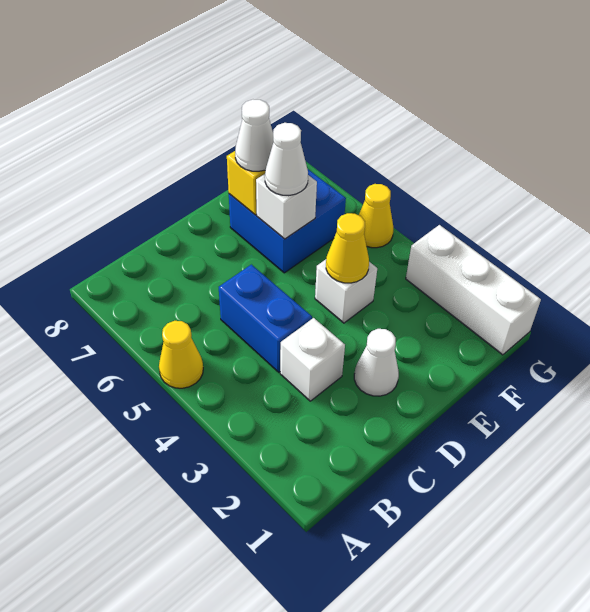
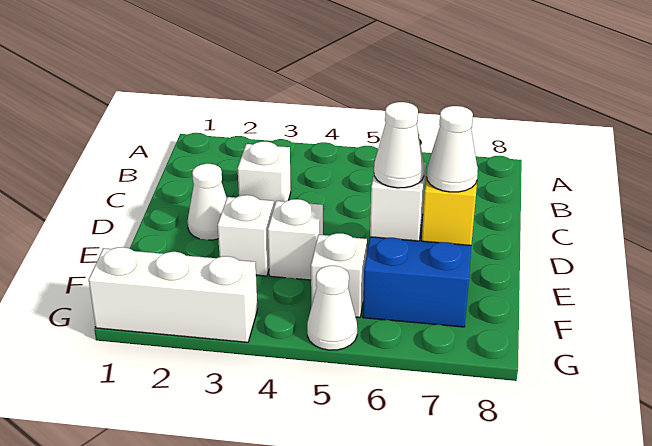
yellow cone A5 level 1 -> none
blue brick C4:C5 level 1 -> none
none -> white brick E3 level 1
yellow cone E4 level 2 -> none
none -> white brick F5 level 1
yellow cone G5 level 1 -> white cone G5 level 1

